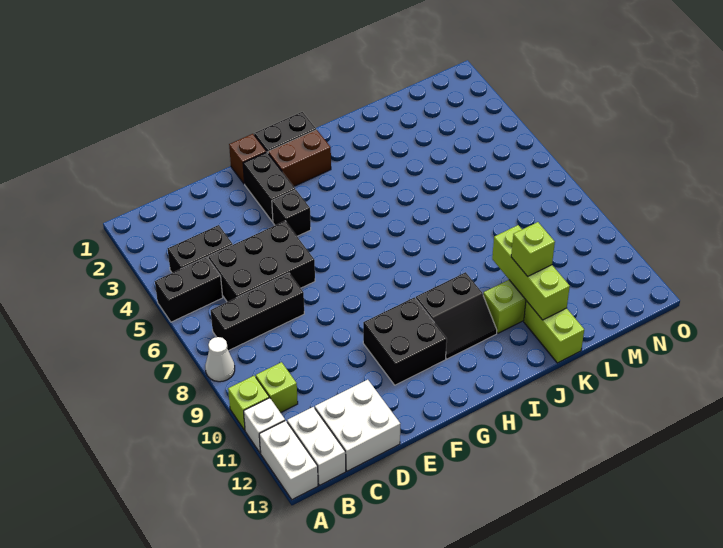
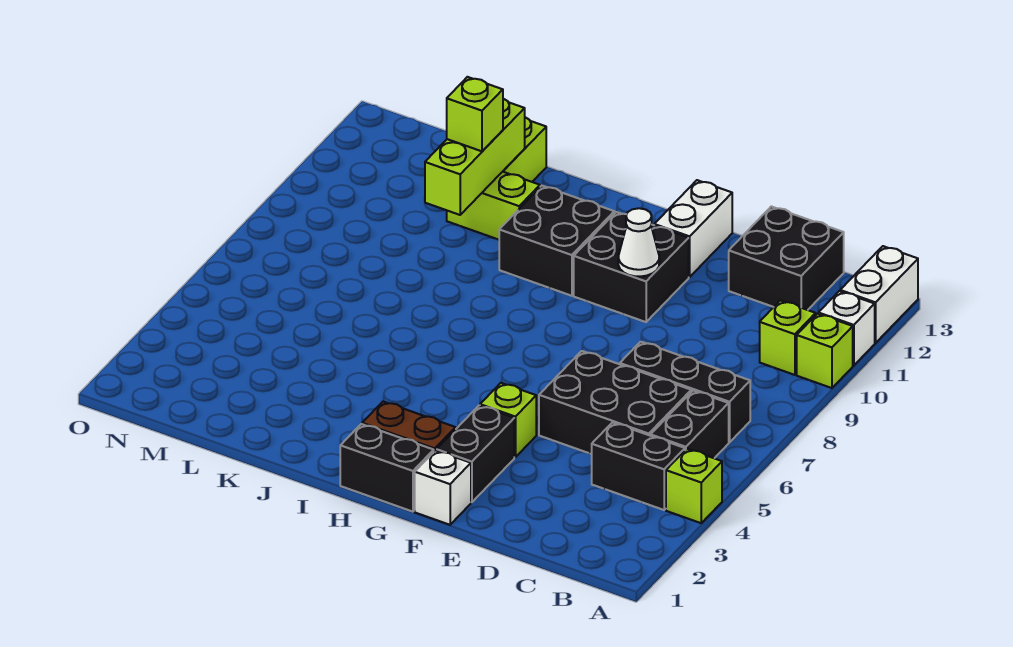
none -> lime brick A4 level 1
black brick A5:B5 level 1 -> black brick B5:B6 level 1
white cone A8 level 1 -> white cone F10 level 2
white brick B12:B13 level 1 -> white brick F12:F13 level 1
white brick C12:D13 level 1 -> black brick C12:D13 level 1
brown brick F1 level 1 -> white brick F1 level 1
black brick F4 level 1 -> lime brick F4 level 1
black slope H10:I11 level 1 top 10 -> black brick H10:I11 level 1

